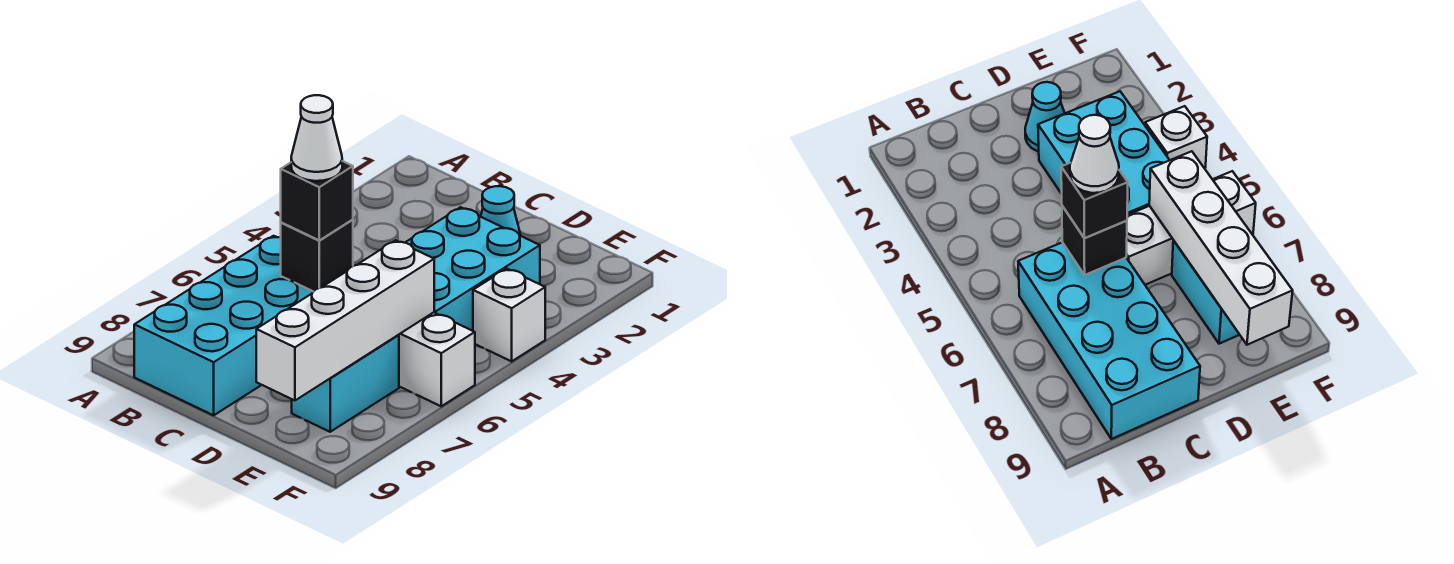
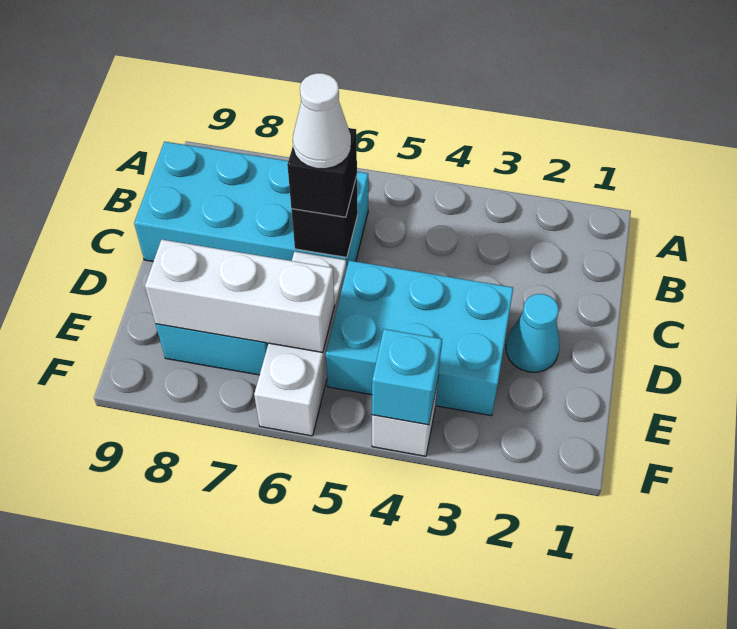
white brick E6:E9 level 2 -> white brick E6:E8 level 2
none -> cyan brick F4 level 2

